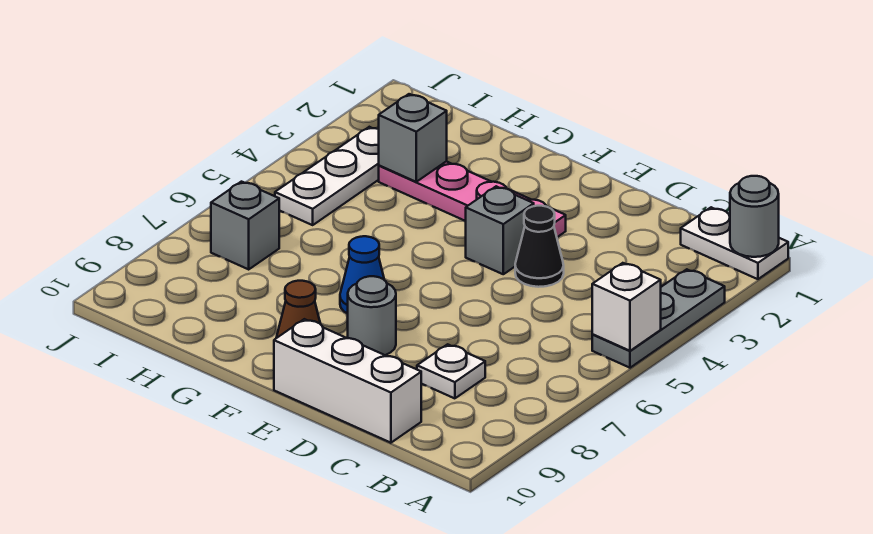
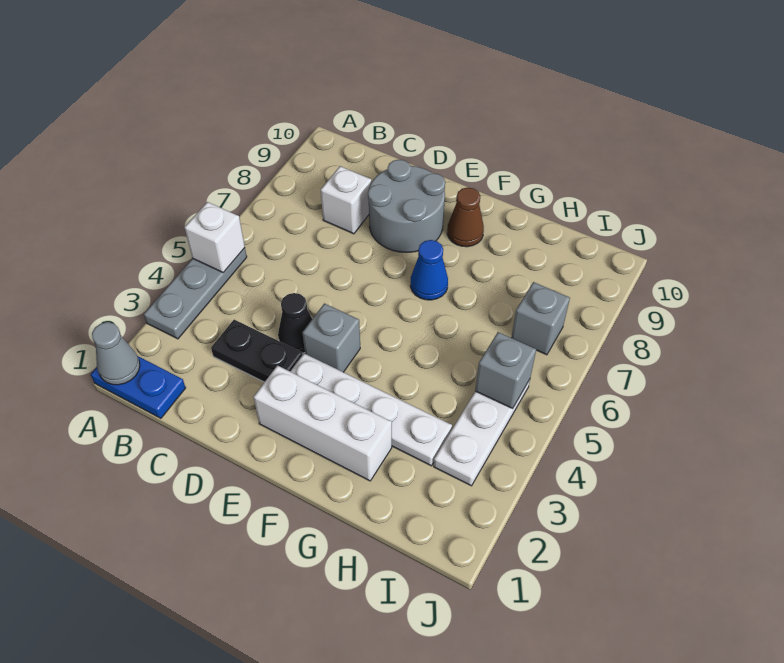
white plate A1:B1 level 1 -> blue plate A1:B1 level 1
grey round brick A1 level 2 -> grey cone A1 level 2
none -> black plate C3:D3 level 1
white plate C8 level 1 -> white brick C8 level 1
white brick C10:E10 level 1 -> white brick E2:G2 level 1
pink plate E3:H3 level 1 -> white plate E3:H3 level 1
grey round brick E8 level 1 -> grey round brick D8:E9 level 1
grey brick H3 level 2 -> grey brick I5 level 2

